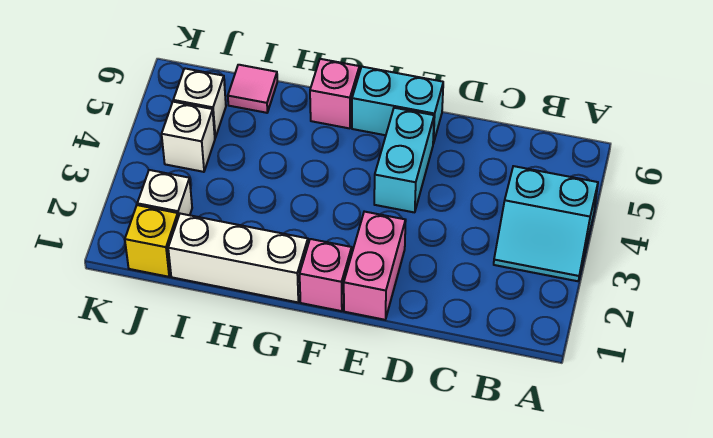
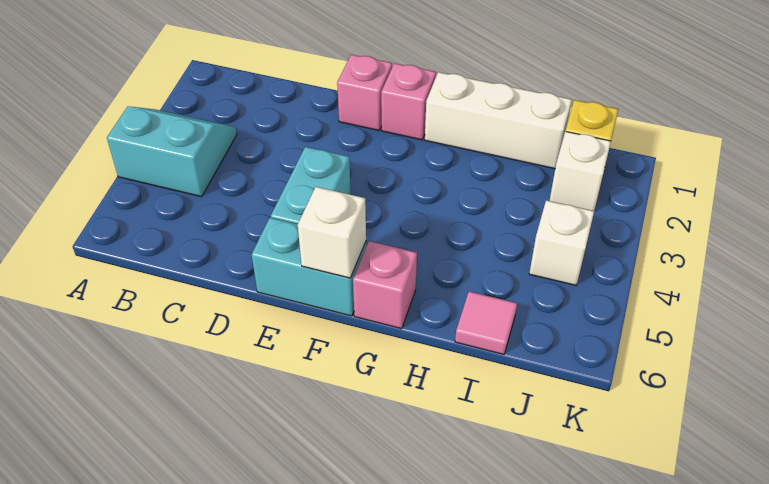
pink brick E1:E2 level 1 -> pink brick E1 level 1
white brick J5 level 1 -> white brick F6 level 2

